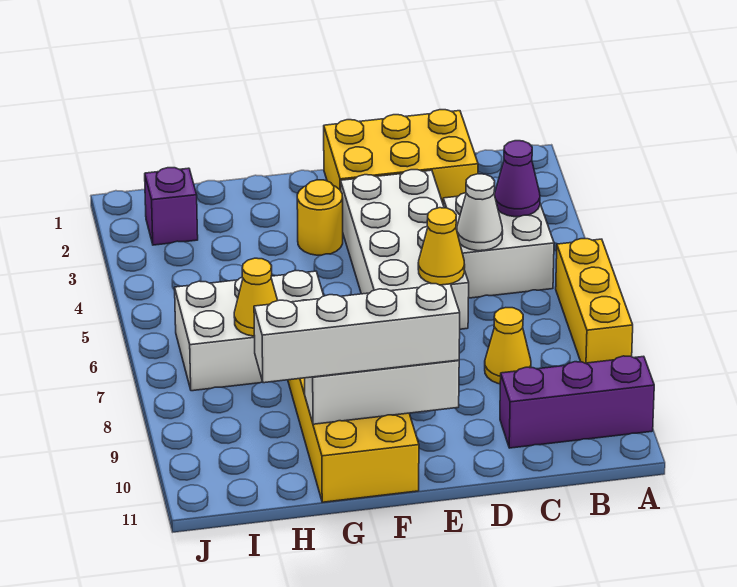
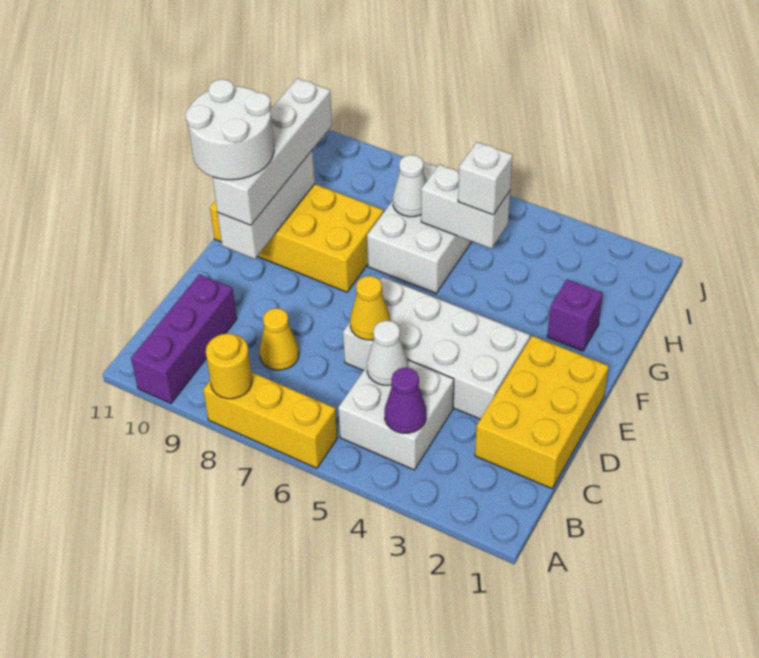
none -> white round brick E10:F11 level 4
yellow round brick F3 level 1 -> yellow round brick A8 level 2
none -> white brick H5:H6 level 2
none -> white brick H5 level 3
yellow cone H7 level 2 -> white cone H7 level 2
purple brick I2 level 1 -> purple brick G2 level 1

